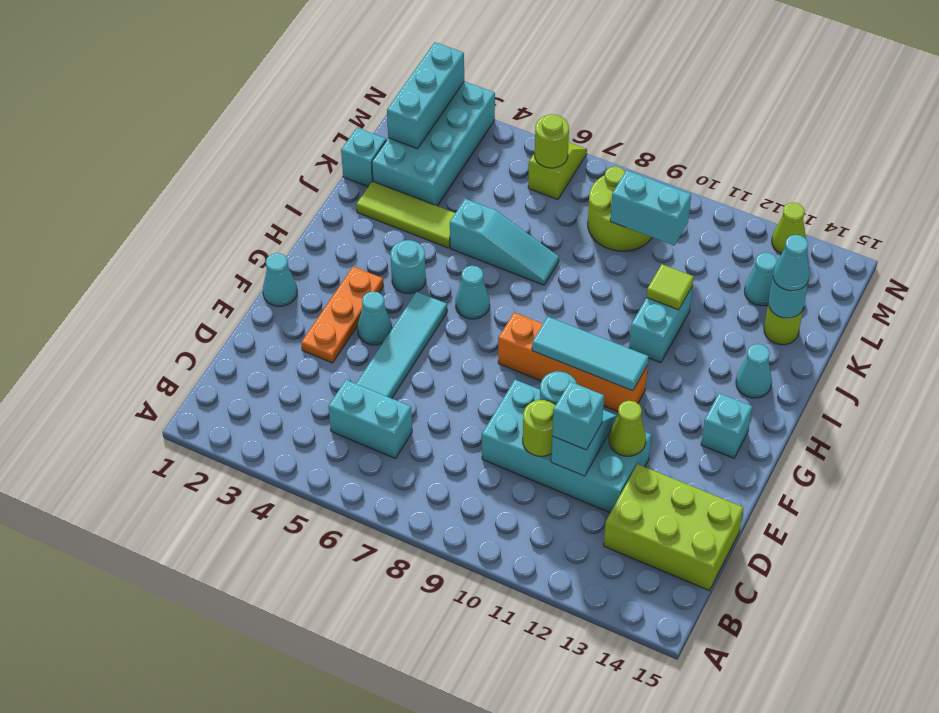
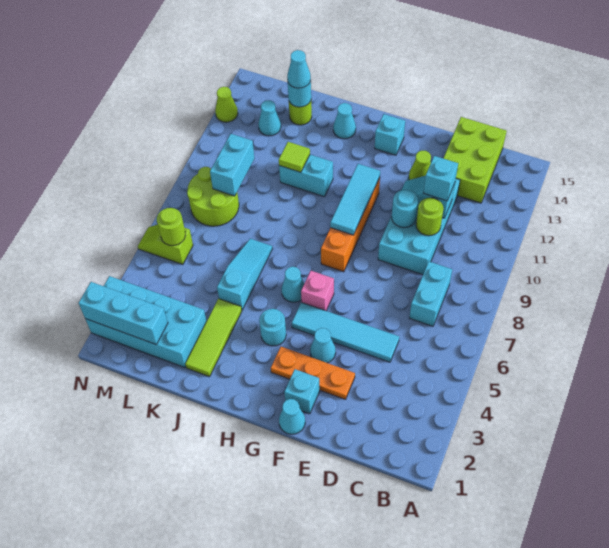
cyan brick C5:C6 level 1 -> cyan brick C7:C8 level 1
none -> pink brick G6 level 1
cyan brick K1 level 1 -> cyan brick F2 level 1

